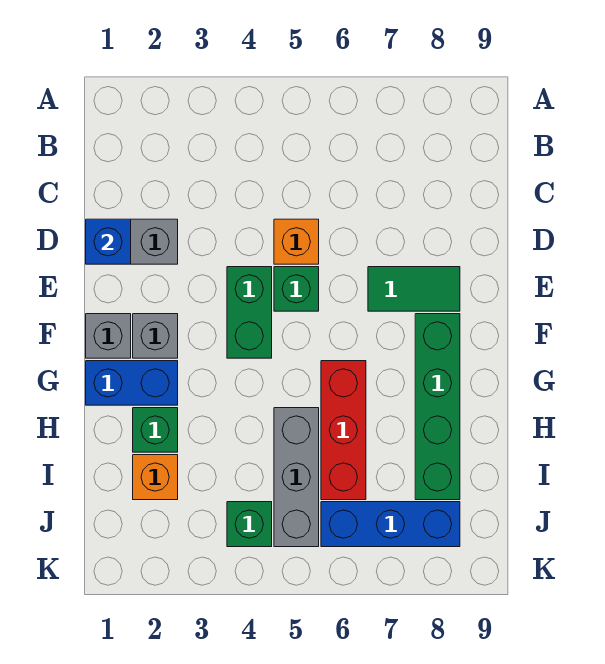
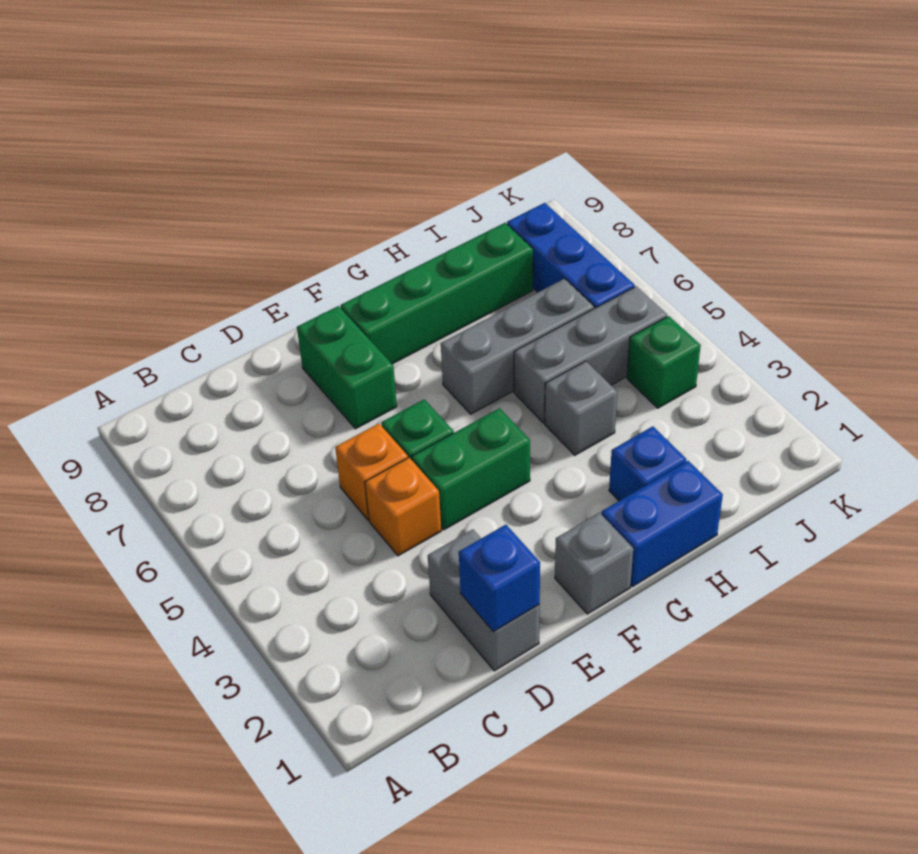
green tile E7:E8 level 1 -> green brick E7:E8 level 1
grey brick F2 level 1 -> grey brick H4 level 1
blue brick G1:G2 level 1 -> blue brick G1:H1 level 1
red brick G6:I6 level 1 -> grey brick G6:I6 level 1
green brick H2 level 1 -> blue brick H2 level 1
orange brick I2 level 1 -> orange brick D4 level 1

